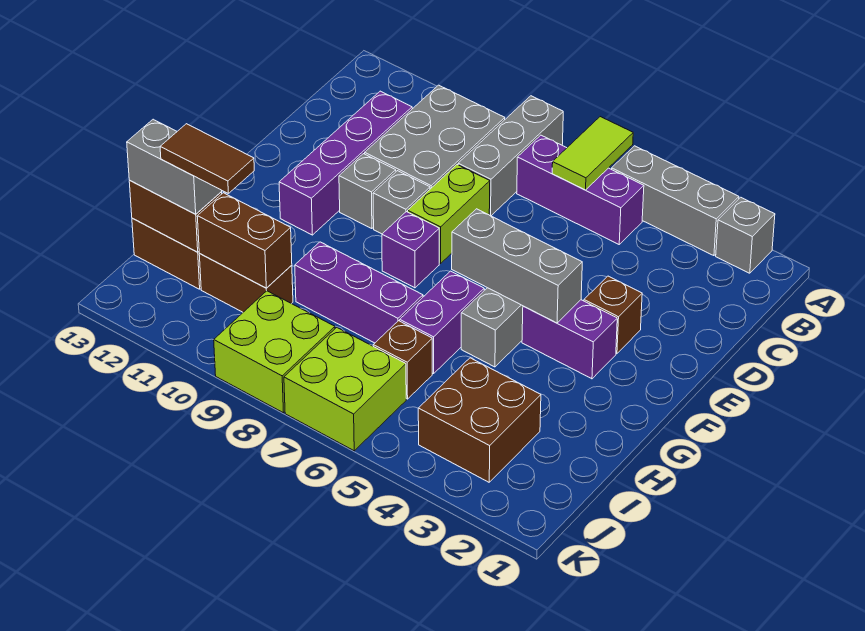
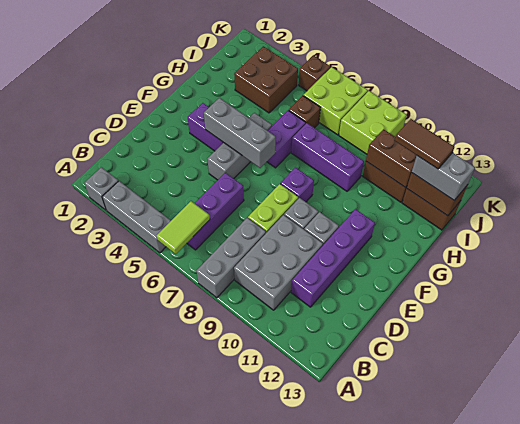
purple brick B5:B7 level 1 -> purple brick B6:D6 level 1
brown brick E3 level 1 -> brown brick K5 level 1

